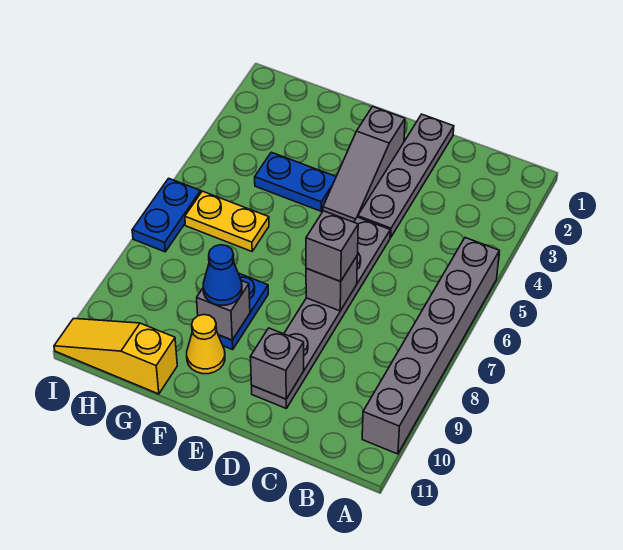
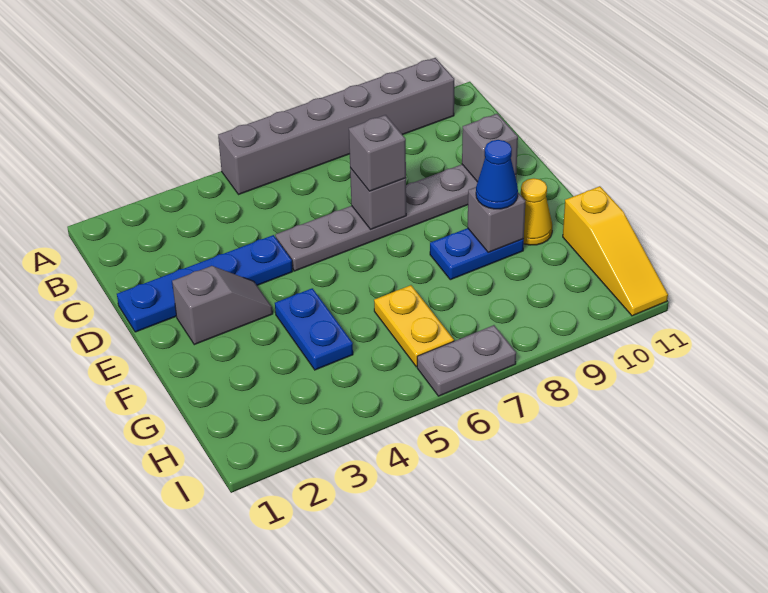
grey plate D1:D4 level 1 -> blue plate D1:D4 level 1
grey slope E2:E4 level 1 top 2 -> grey slope E2:E3 level 1 top 2
blue plate I6:I7 level 1 -> grey plate I6:I7 level 1

